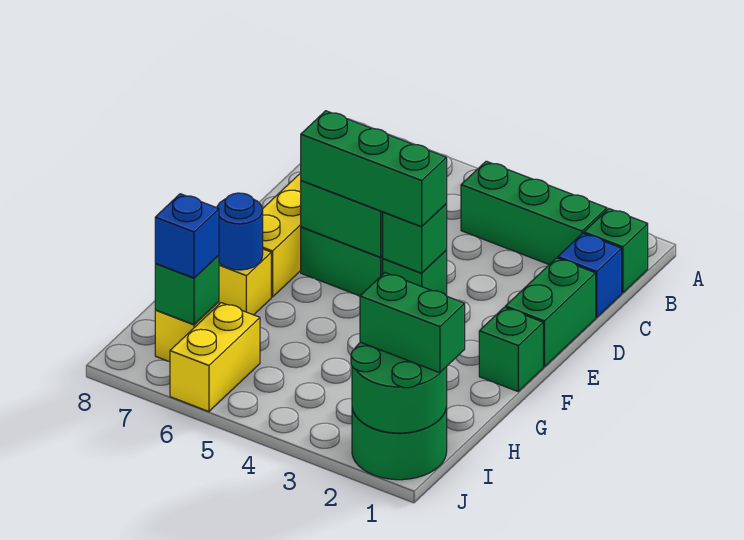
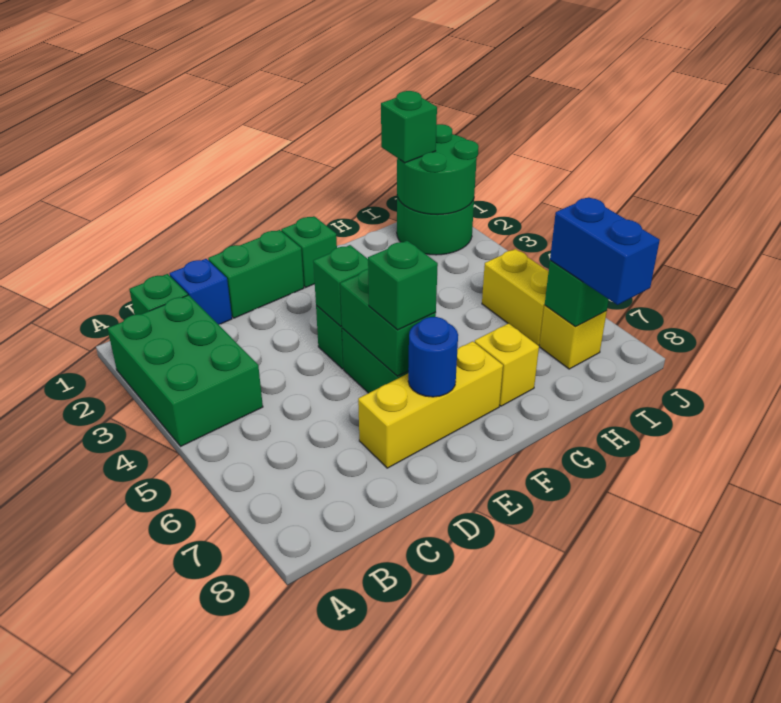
green brick B2:B4 level 1 -> green brick A2:B4 level 1
green brick E4:E6 level 3 -> green brick E6 level 3
blue round brick G7 level 2 -> blue round brick E7 level 2
green brick I1:I2 level 3 -> green brick I1 level 3
yellow brick I6:J6 level 1 -> yellow brick I5:I6 level 1
blue brick I7 level 3 -> blue brick I7:I8 level 3

